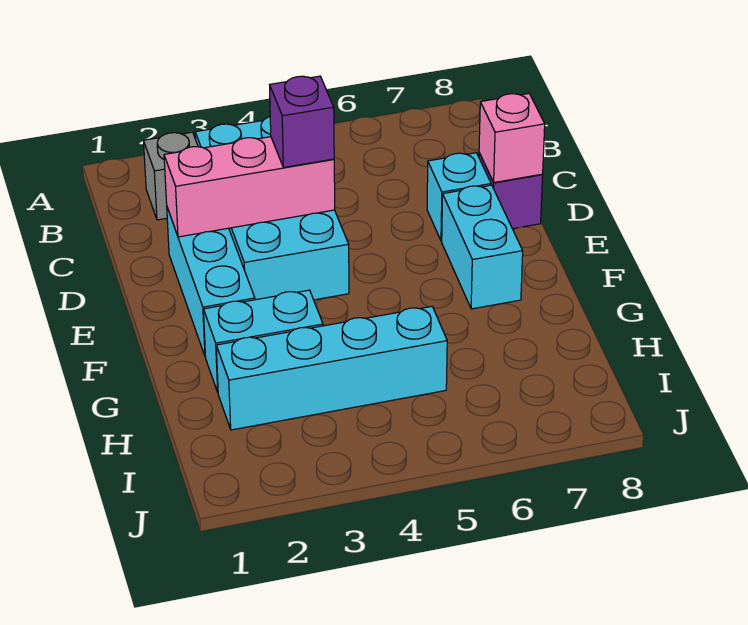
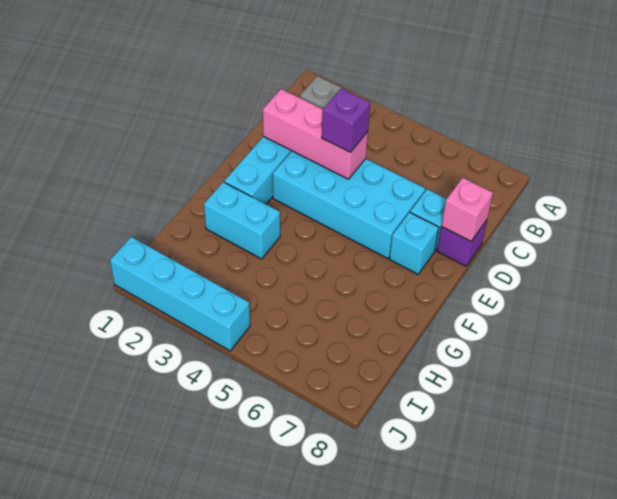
cyan brick B3:E4 level 1 -> cyan brick D3:E6 level 1
cyan brick E7:F7 level 1 -> cyan brick E7 level 1
cyan brick H2:H5 level 1 -> cyan brick J1:J4 level 1

